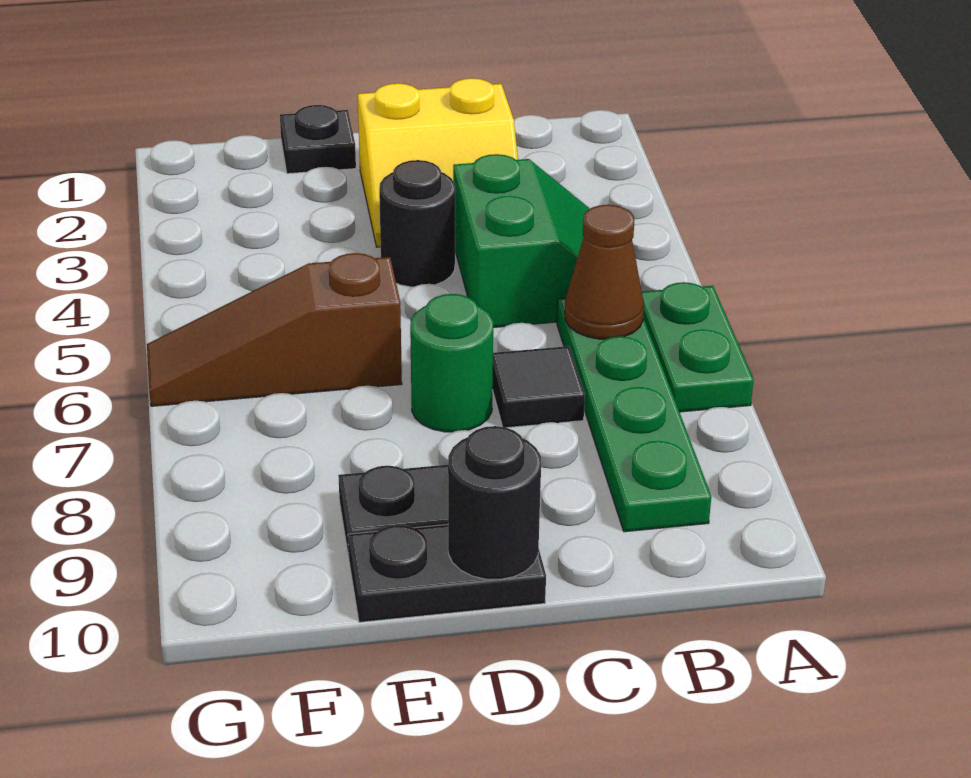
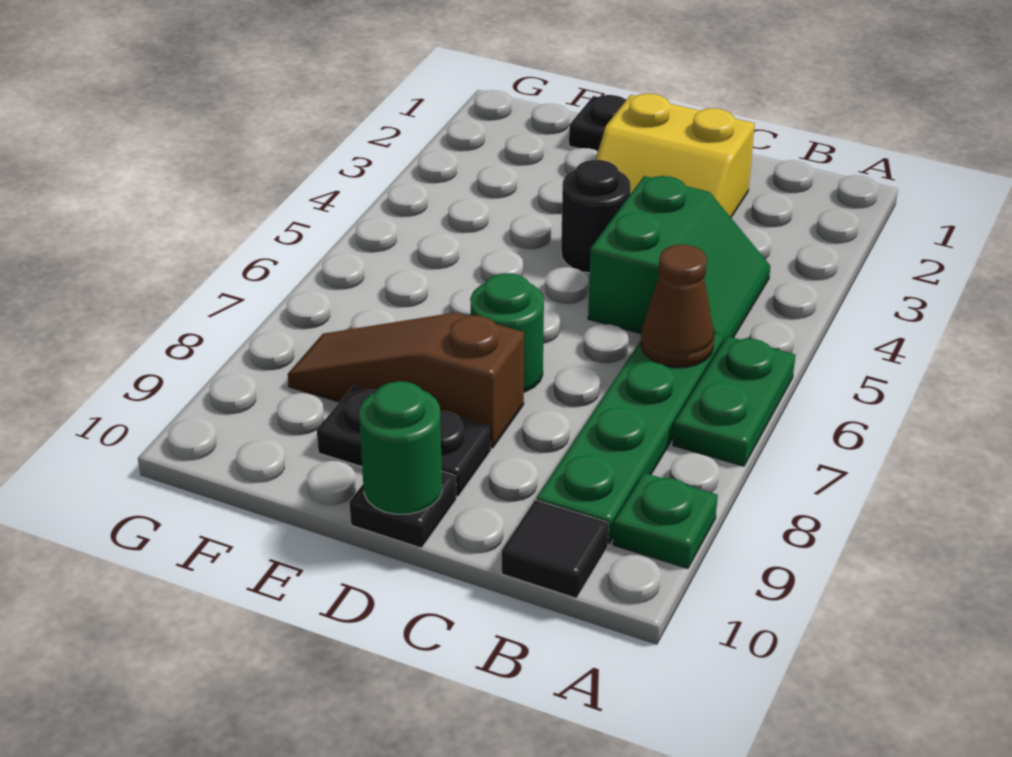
none -> green plate A9 level 1
black tile C7 level 1 -> black tile B10 level 1
black plate D10:E10 level 1 -> black plate D10 level 1
black round brick D10 level 2 -> green round brick D10 level 2
brown slope E6:G6 level 1 top E -> brown slope D8:F8 level 1 top D

